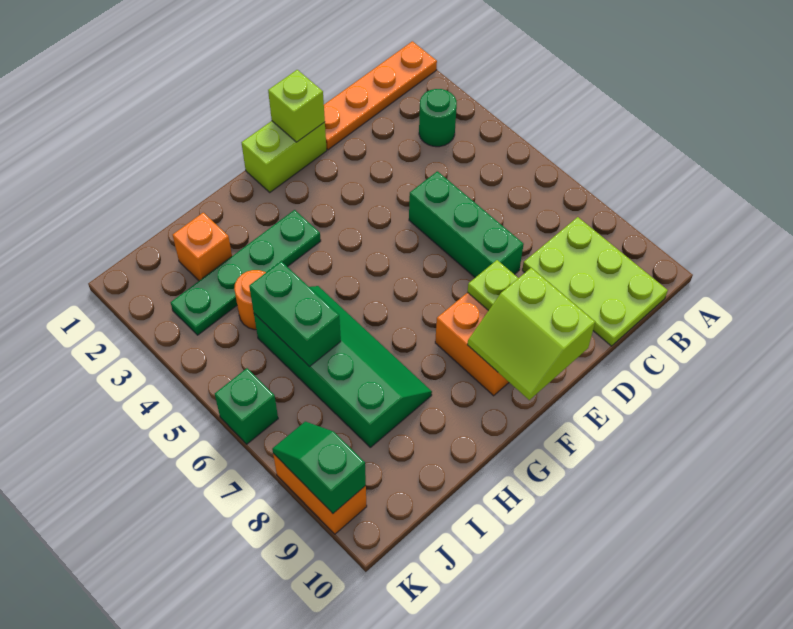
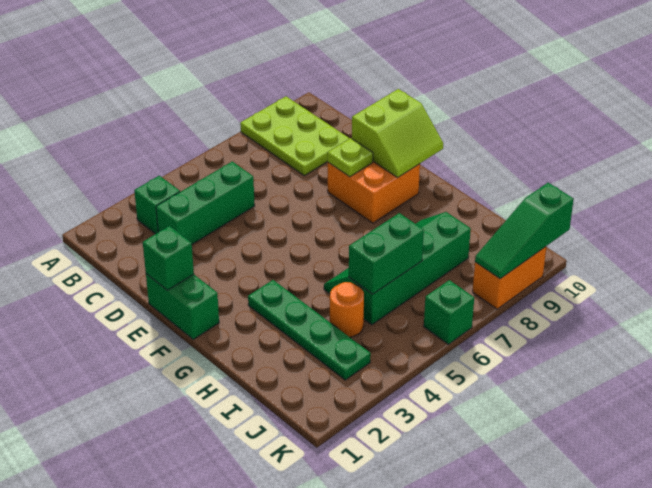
orange plate A1:D1 level 1 -> none
green round brick B3 level 1 -> green brick B3 level 1
lime plate B8:C10 level 1 -> lime plate A8:C9 level 1
green brick D5:D7 level 1 -> green brick C3:C5 level 1
lime brick E1:F1 level 1 -> green brick E1:F1 level 1
lime brick E1 level 2 -> green brick E1 level 2
orange brick I2 level 1 -> none
green slope K8:K9 level 2 top 9 -> green slope K8:K10 level 2 top 10

